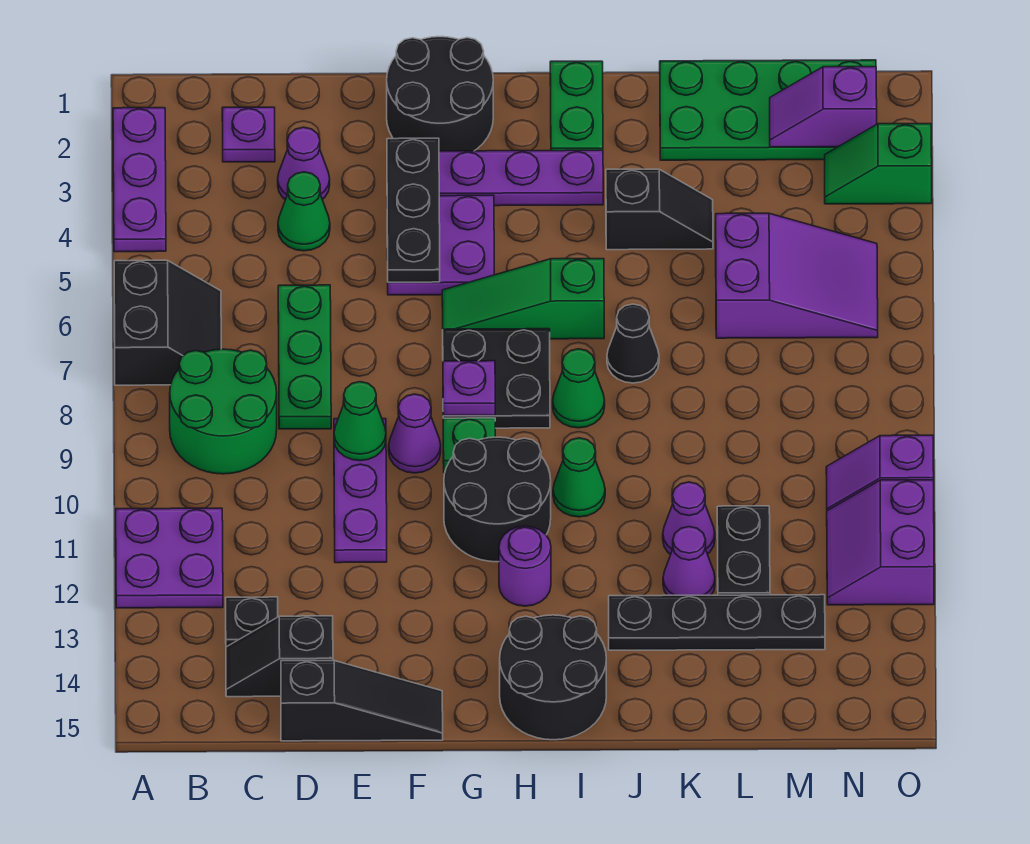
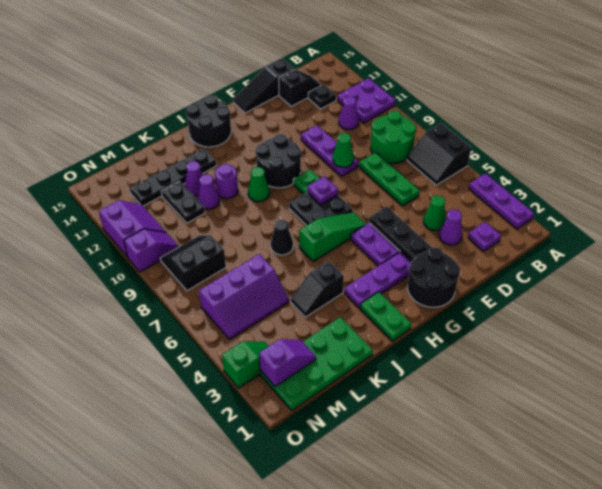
purple cone F9 level 1 -> purple cone C11 level 1
purple round brick H12 level 1 -> purple round brick J11 level 1
green cone I8 level 1 -> none
purple slope L5:N6 level 1 top L -> purple slope L5:N6 level 1 top 6
none -> black slope M8:N9 level 1 top 8

